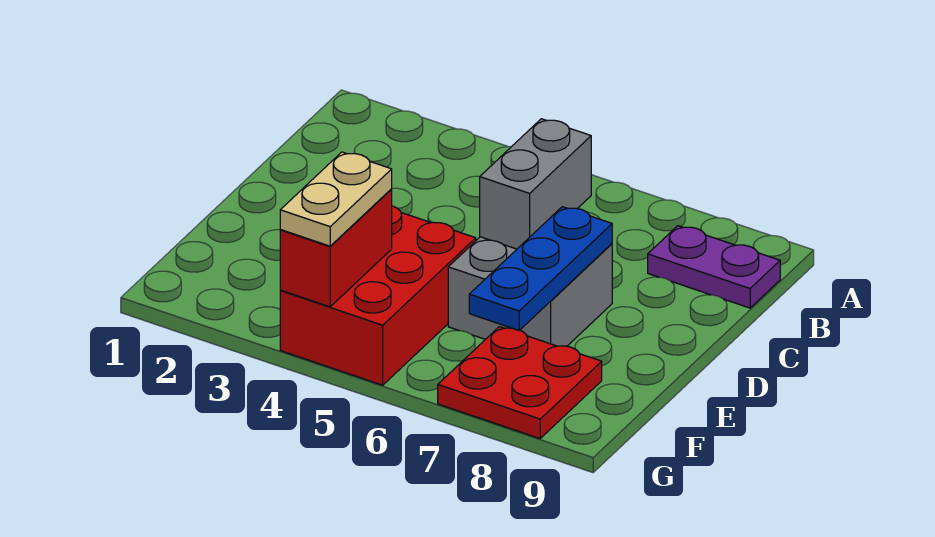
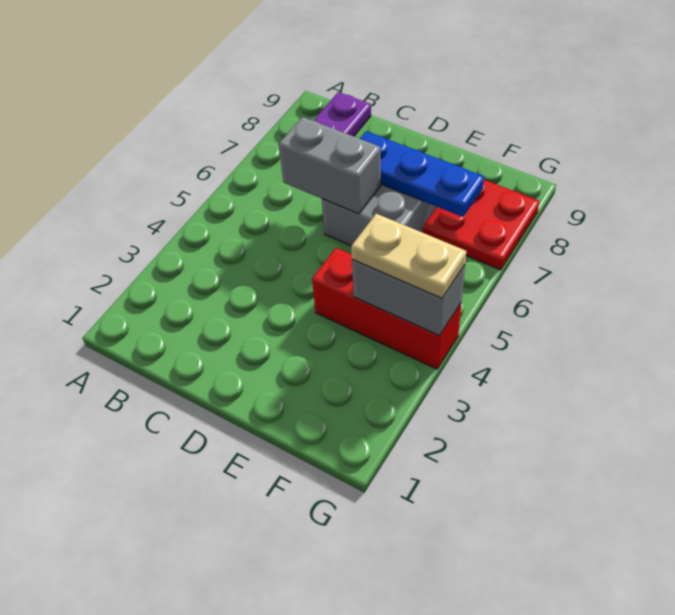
red brick E4:G5 level 1 -> red brick E4:G4 level 1
red brick F4:G4 level 2 -> grey brick F4:G4 level 2

